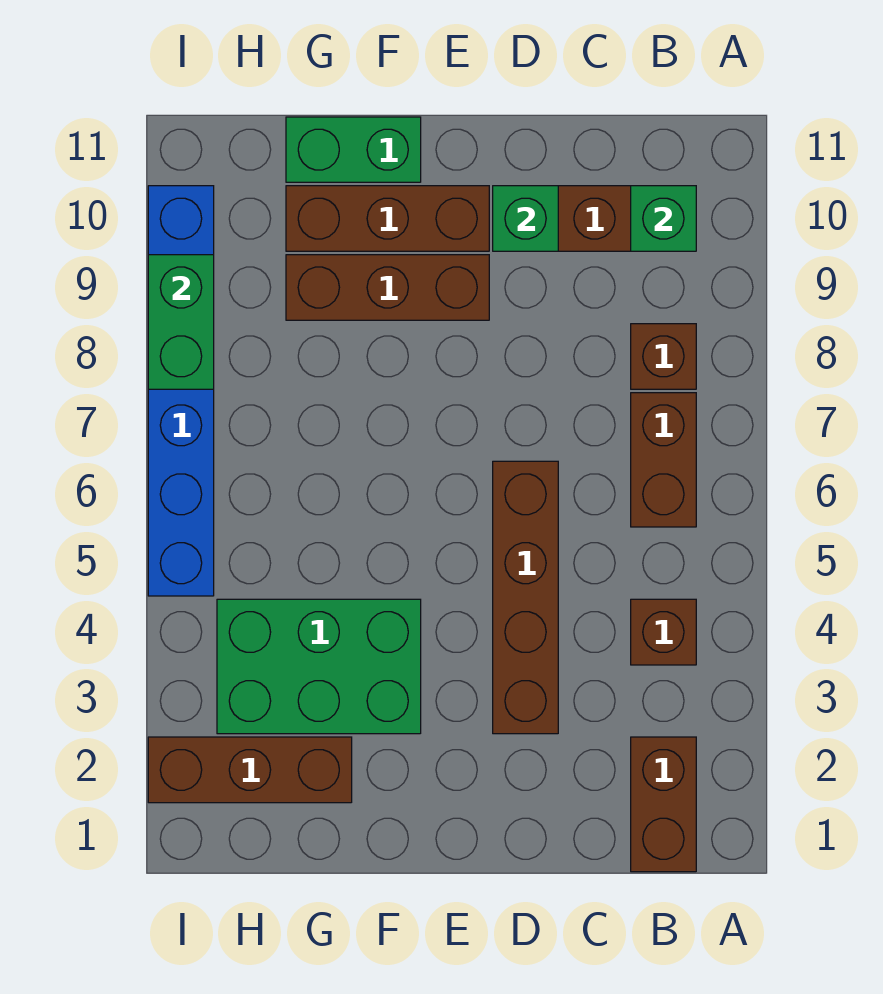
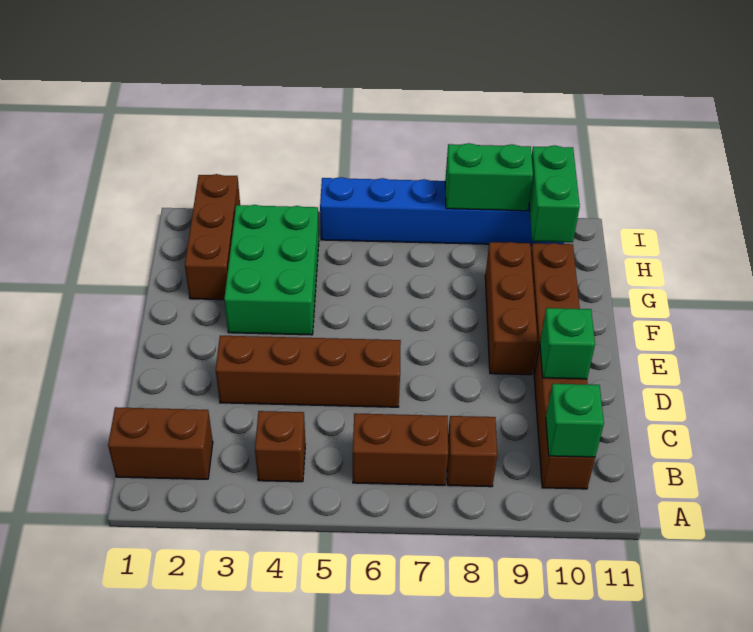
green brick F11:G11 level 1 -> green brick H10:I10 level 2

